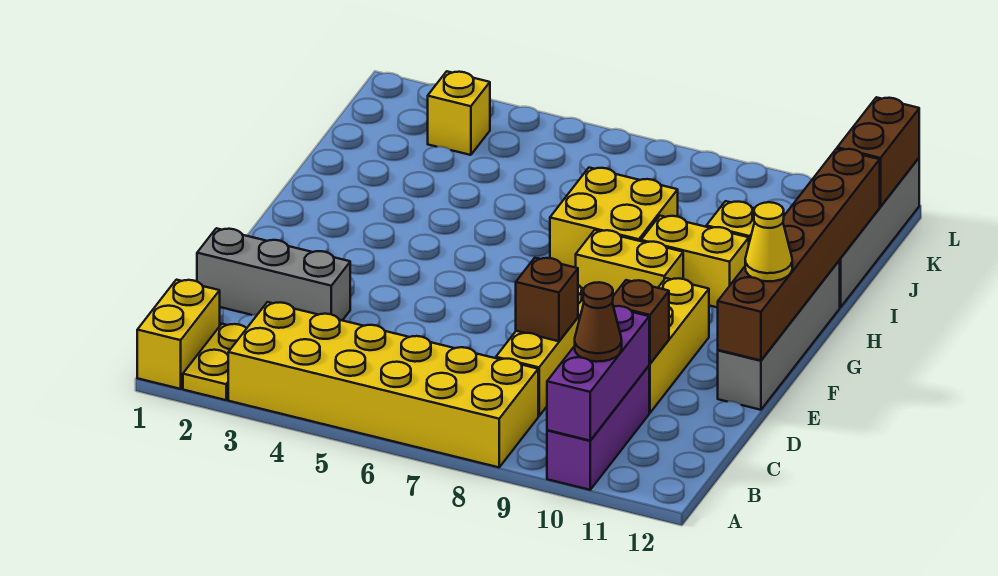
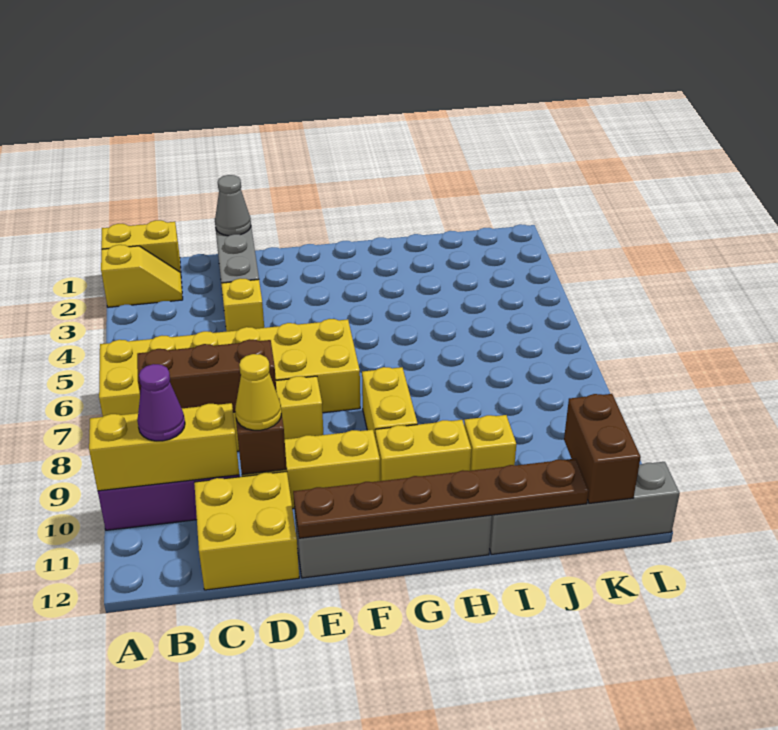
yellow plate A2:B2 level 1 -> yellow slope A2:B2 level 1 top A
yellow brick A3:B8 level 1 -> yellow brick A6:F7 level 1
purple brick A10:C10 level 2 -> yellow brick A10:C10 level 2
brown cone B10 level 3 -> purple cone B10 level 3
none -> grey cone D1 level 2
brown brick D8 level 2 -> brown brick B8:D8 level 2
brown brick E12:J12 level 2 -> brown plate E12:J12 level 2
yellow cone F12 level 3 -> yellow cone D10 level 3
yellow brick H7:I8 level 1 -> yellow brick C11:D12 level 1
yellow brick H9:H10 level 1 -> yellow brick G10:H10 level 1
yellow brick K3 level 1 -> yellow brick D4 level 1
brown brick K12:L12 level 2 -> brown brick K11:K12 level 2

